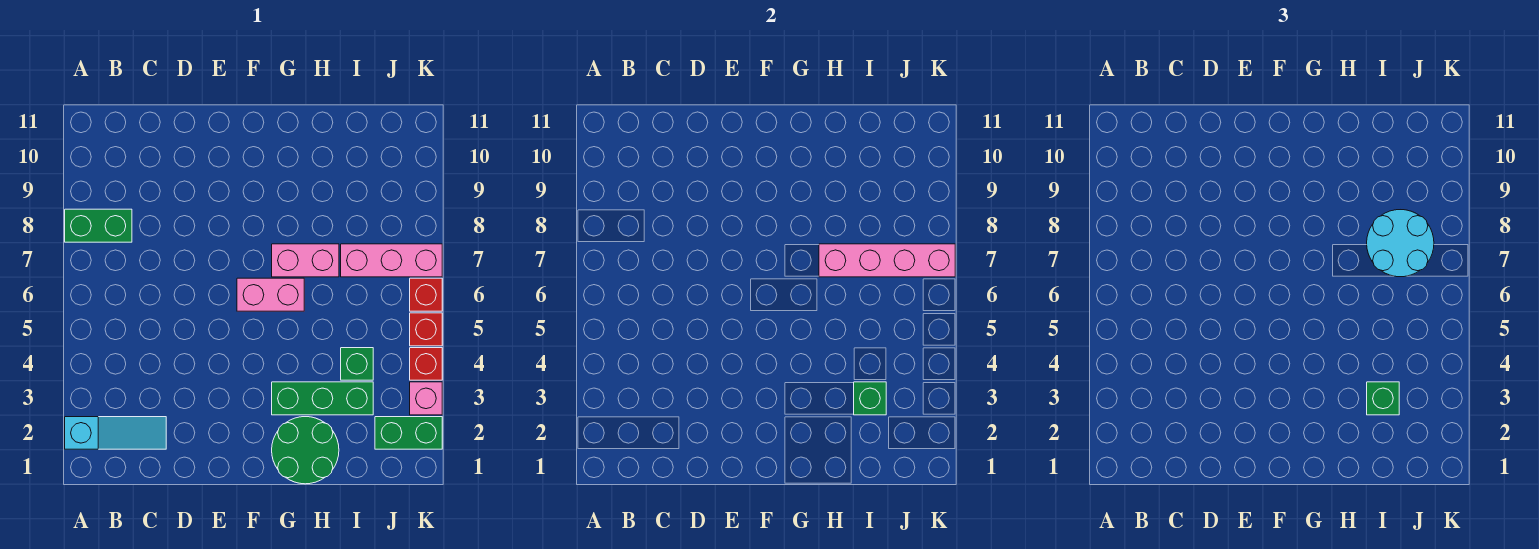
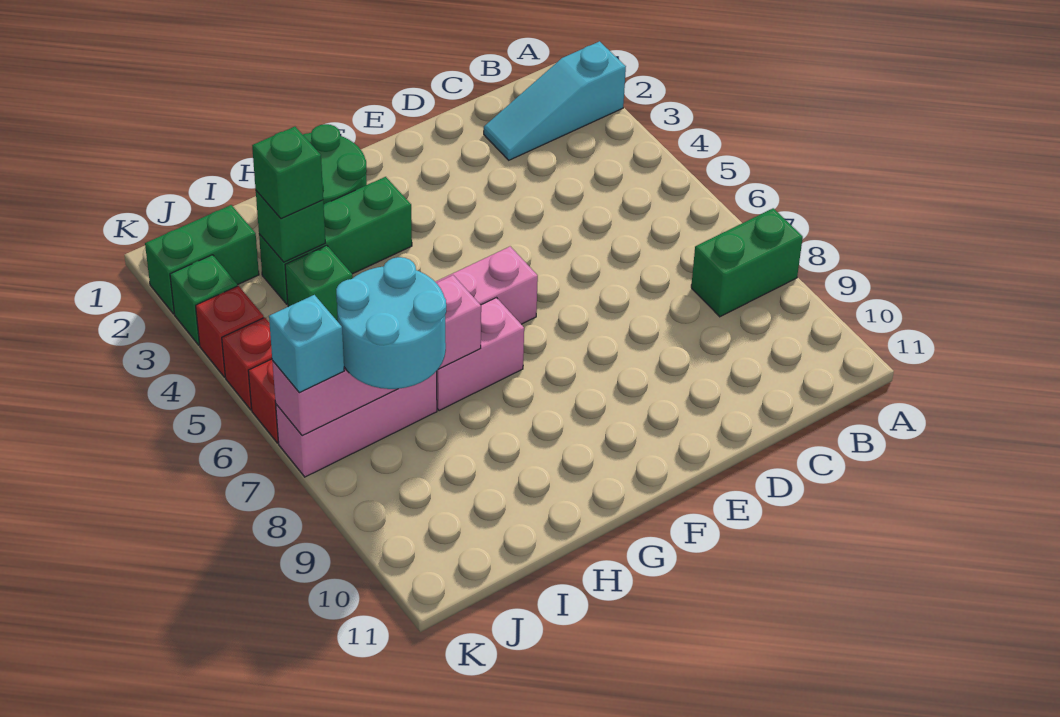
pink brick K3 level 1 -> green brick K3 level 1
none -> cyan brick K7 level 3

